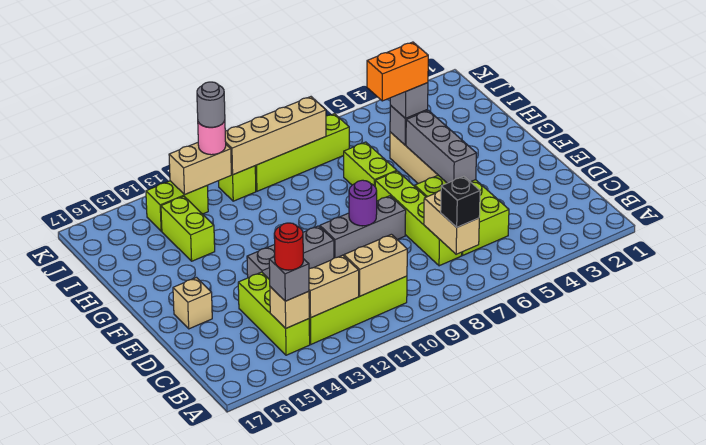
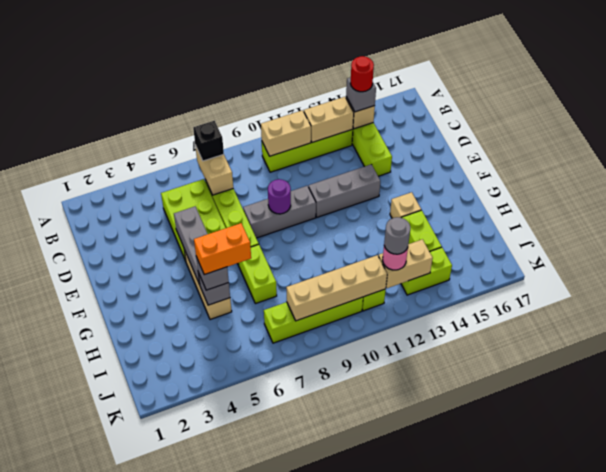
tan brick E16 level 1 -> tan brick G14 level 1

